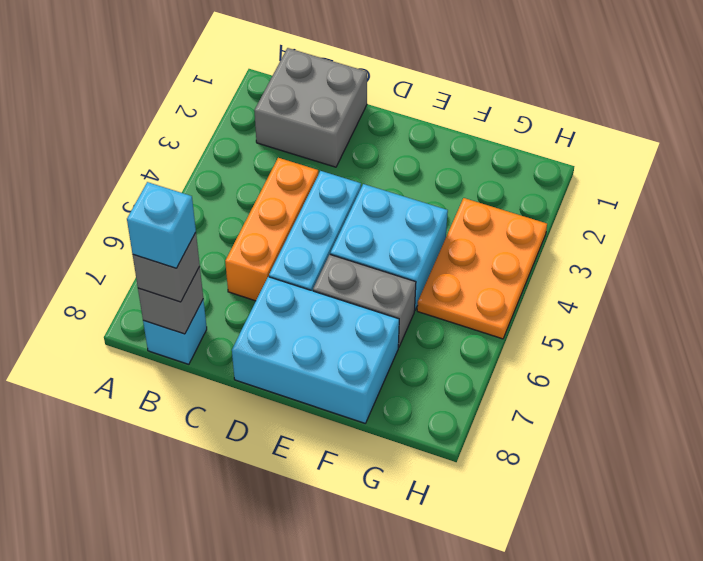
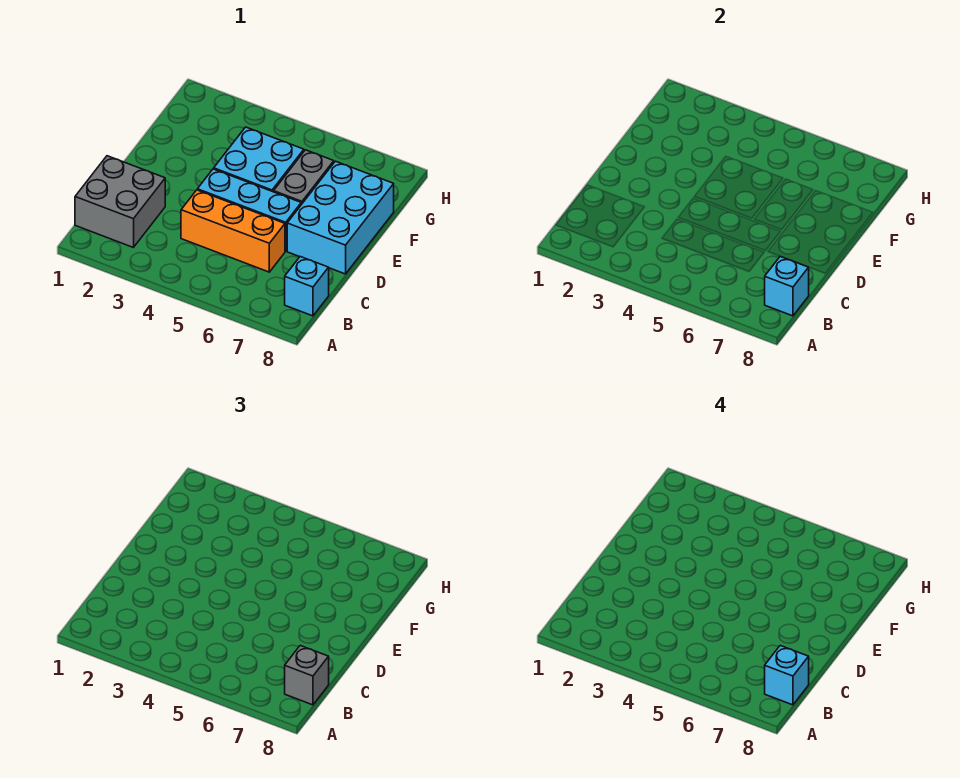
grey brick B8 level 2 -> cyan brick B8 level 2
orange plate G3:H5 level 1 -> none

